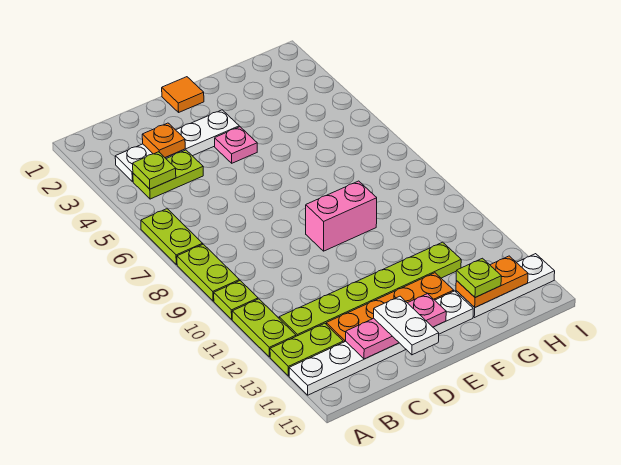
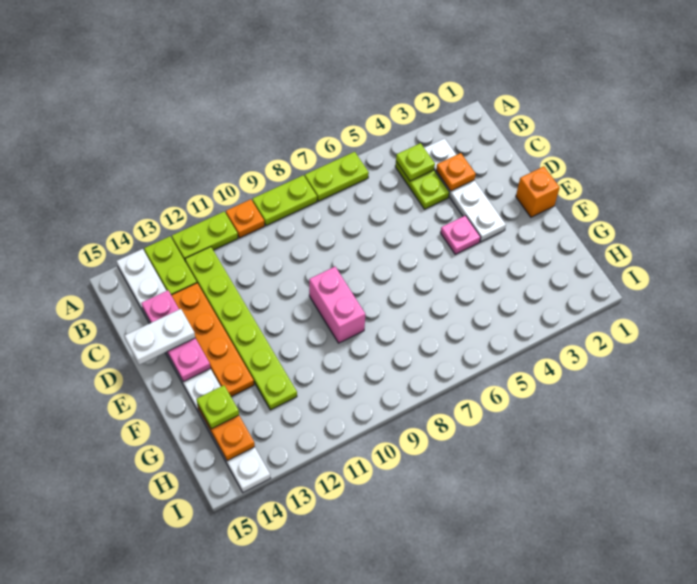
lime plate A10 level 1 -> orange plate A10 level 1
orange tile E1 level 1 -> orange brick E1 level 1

